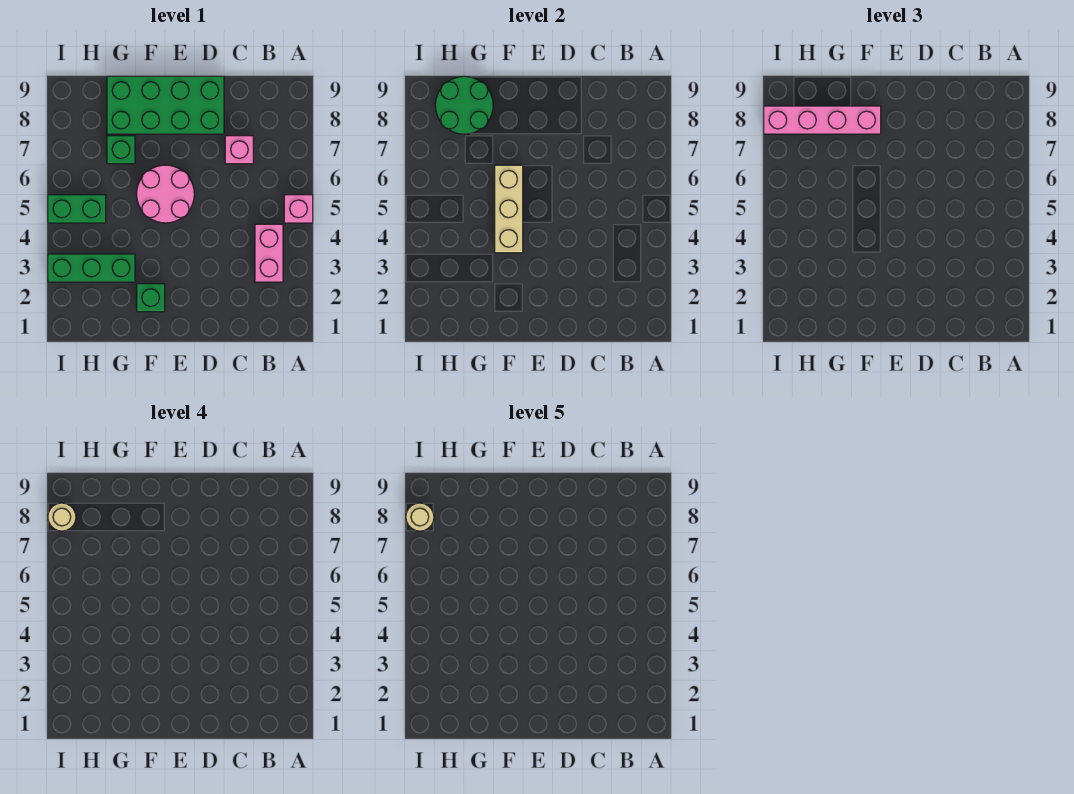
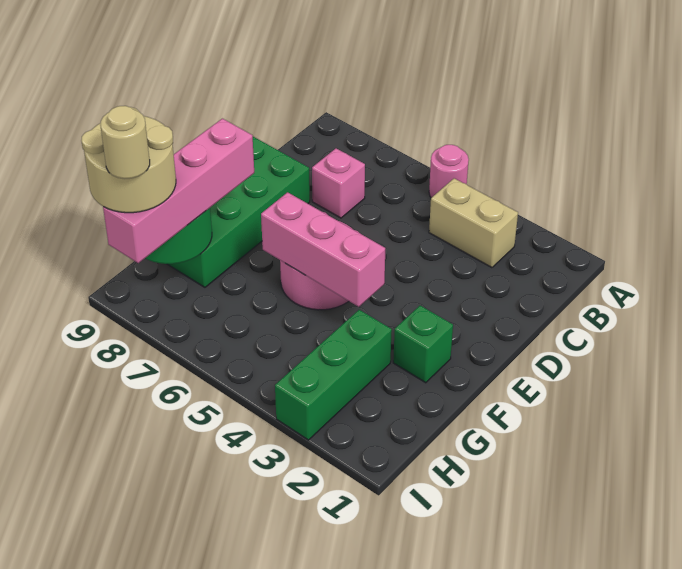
pink brick A5 level 1 -> pink round brick A5 level 1
pink brick B3:B4 level 1 -> tan brick B3:B4 level 1
tan brick F4:F6 level 2 -> pink brick F4:F6 level 2
green brick G7 level 1 -> none
green brick H5:I5 level 1 -> none
tan round brick I8 level 4 -> tan round brick H8:I9 level 4

